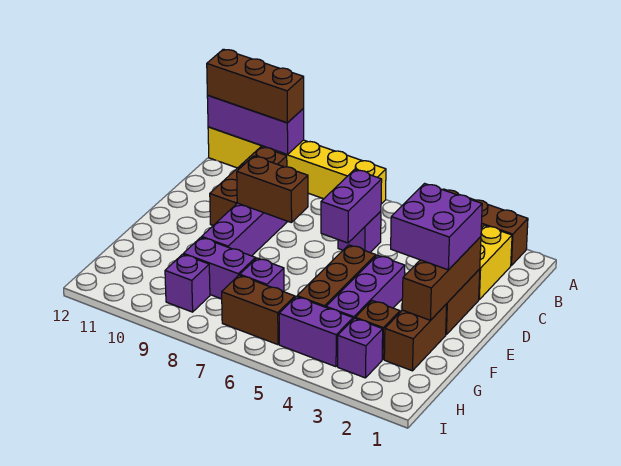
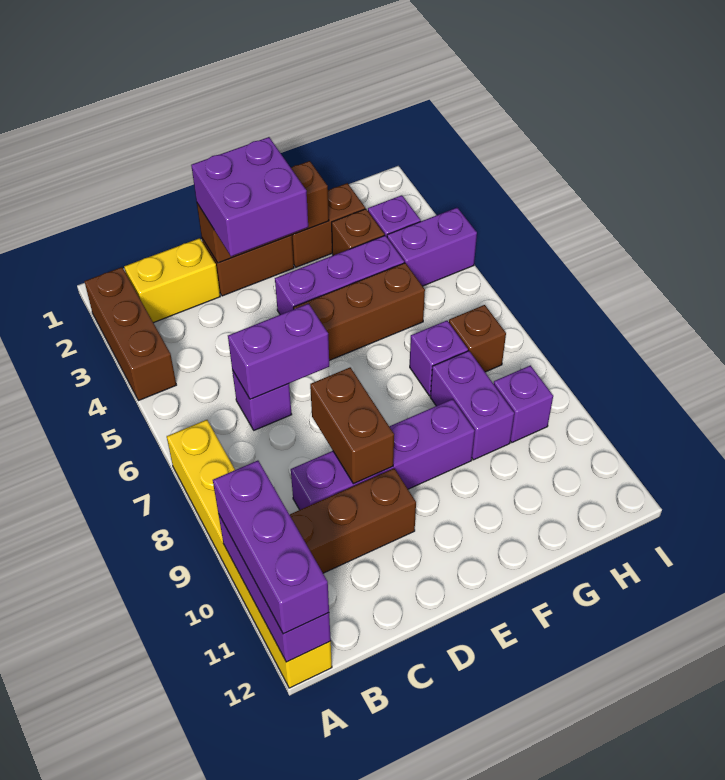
brown brick A10:A12 level 3 -> purple brick A10:A12 level 3
purple brick H4:H5 level 1 -> purple brick H4:I4 level 1
brown brick H6:H7 level 1 -> brown brick H7 level 1

